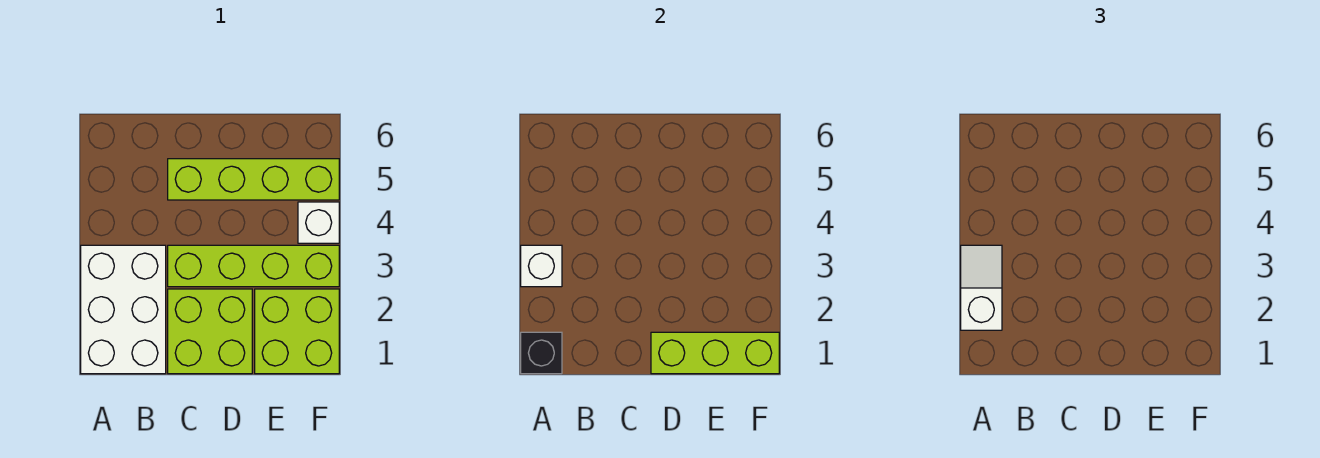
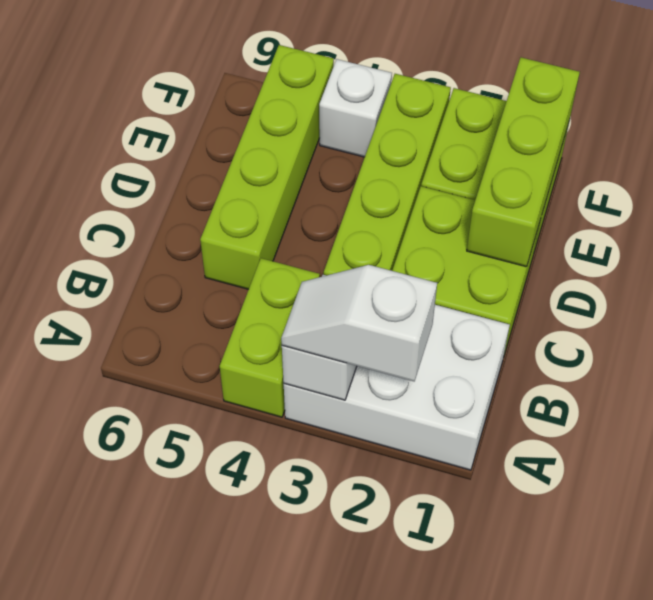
black brick A1 level 2 -> none
none -> lime brick A4:B4 level 1

